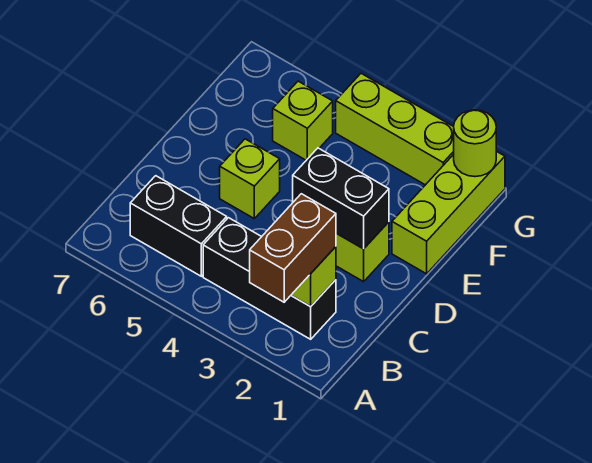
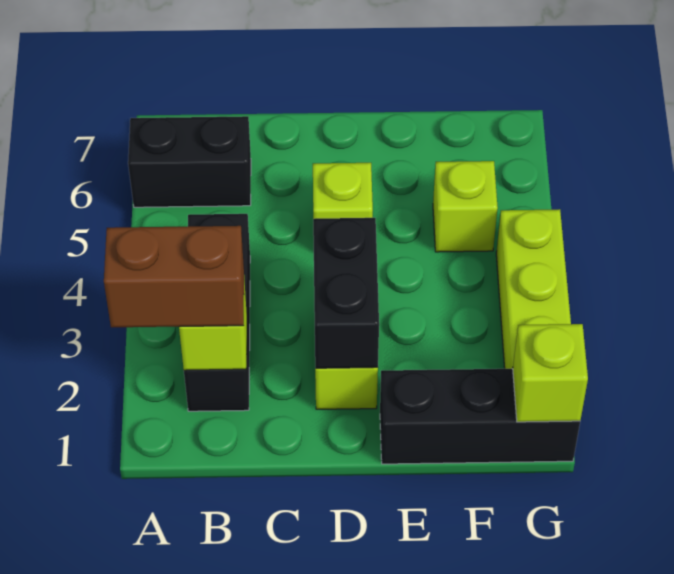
black brick B5:B6 level 1 -> black brick A6:B6 level 1
lime brick E1:G1 level 1 -> black brick E1:G1 level 1
lime round brick G1 level 2 -> lime brick G1 level 2

